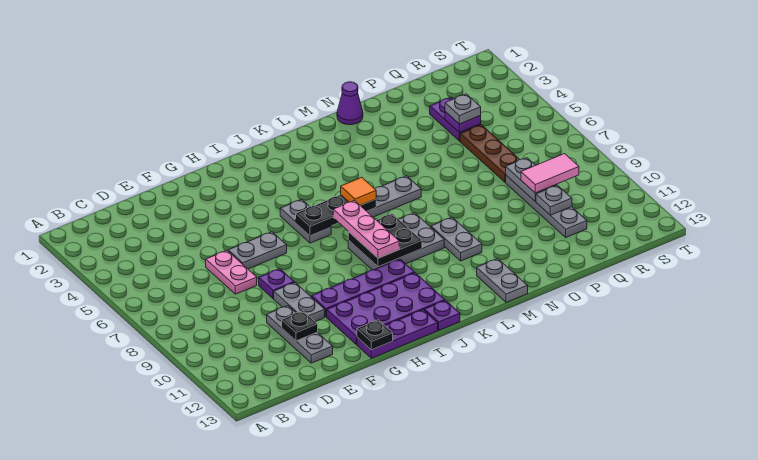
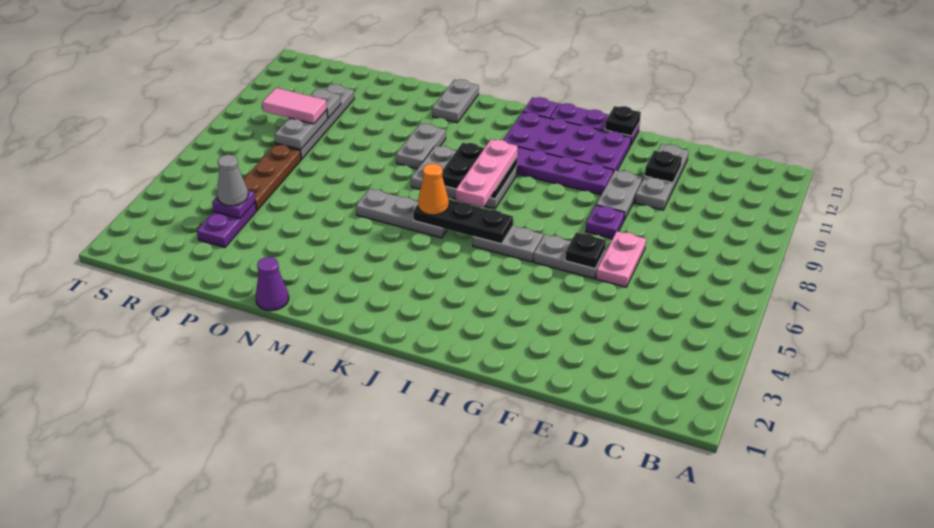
none -> black plate F6 level 2
grey plate I5:I6 level 1 -> grey plate H6:I6 level 1
orange tile K6 level 3 -> orange cone K6 level 3
grey plate Q4 level 3 -> grey cone Q4 level 3

